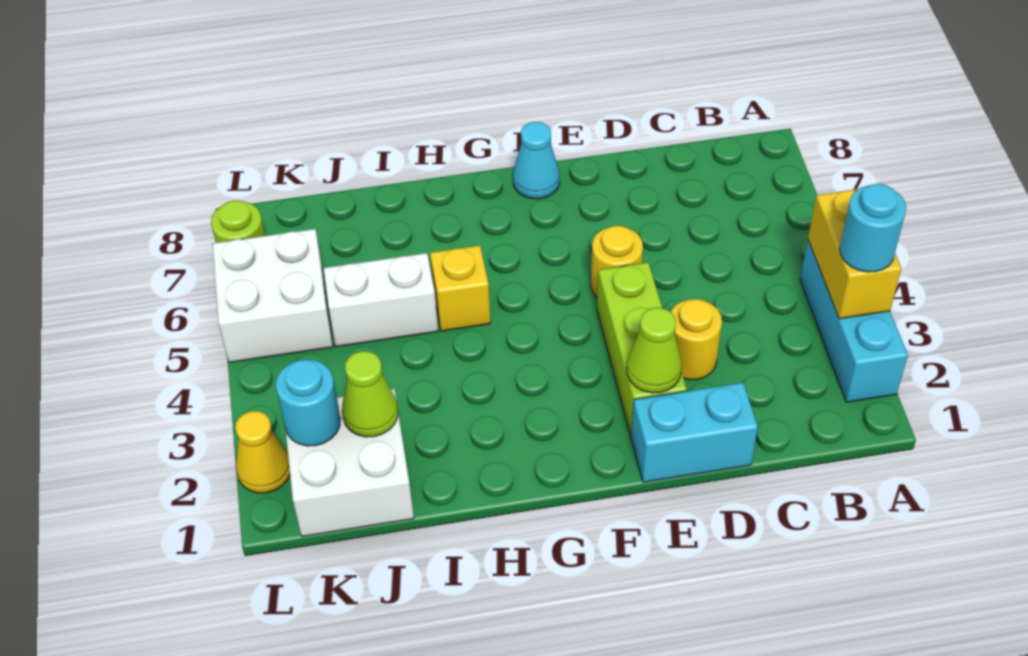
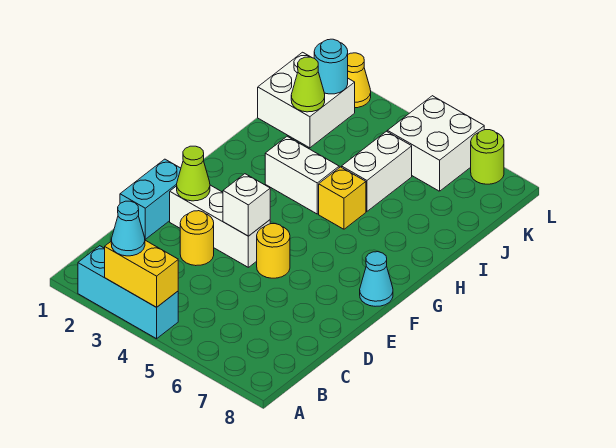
cyan round brick A3 level 3 -> cyan cone A3 level 3
lime brick E2:E4 level 1 -> white brick E2:E4 level 1
none -> white brick E4 level 2
none -> white brick H3:H4 level 1

